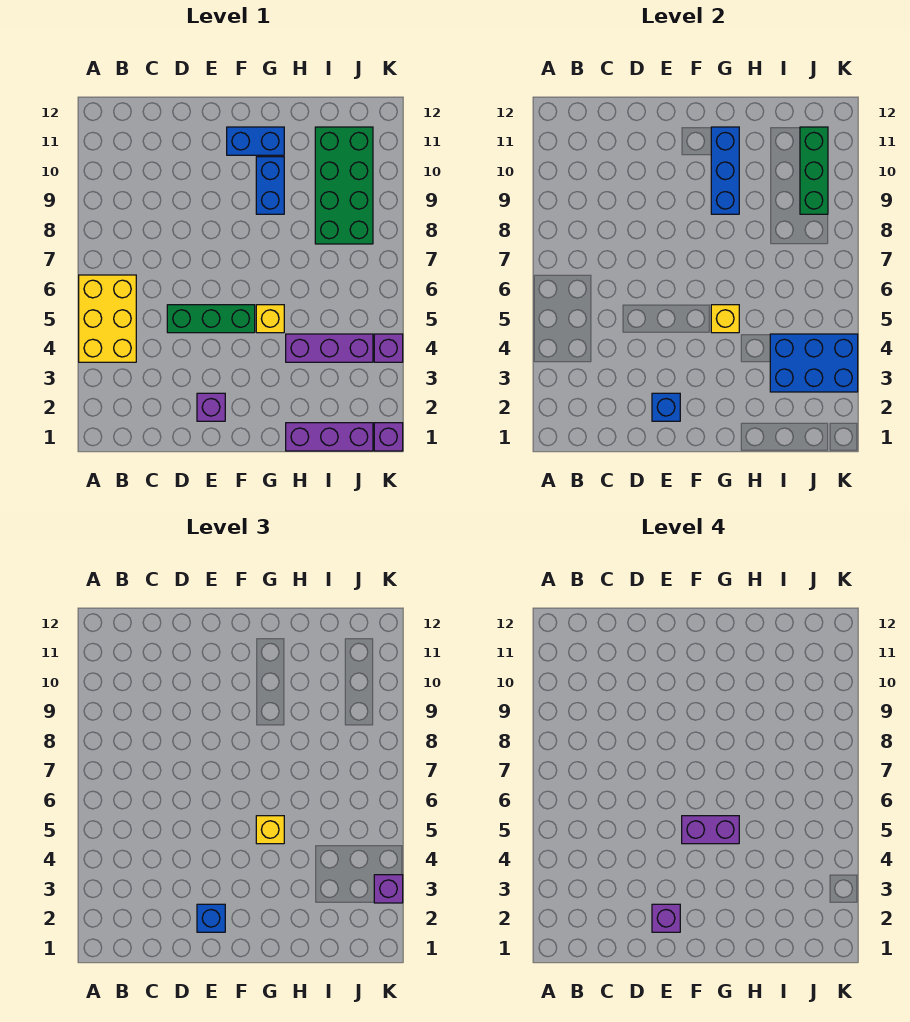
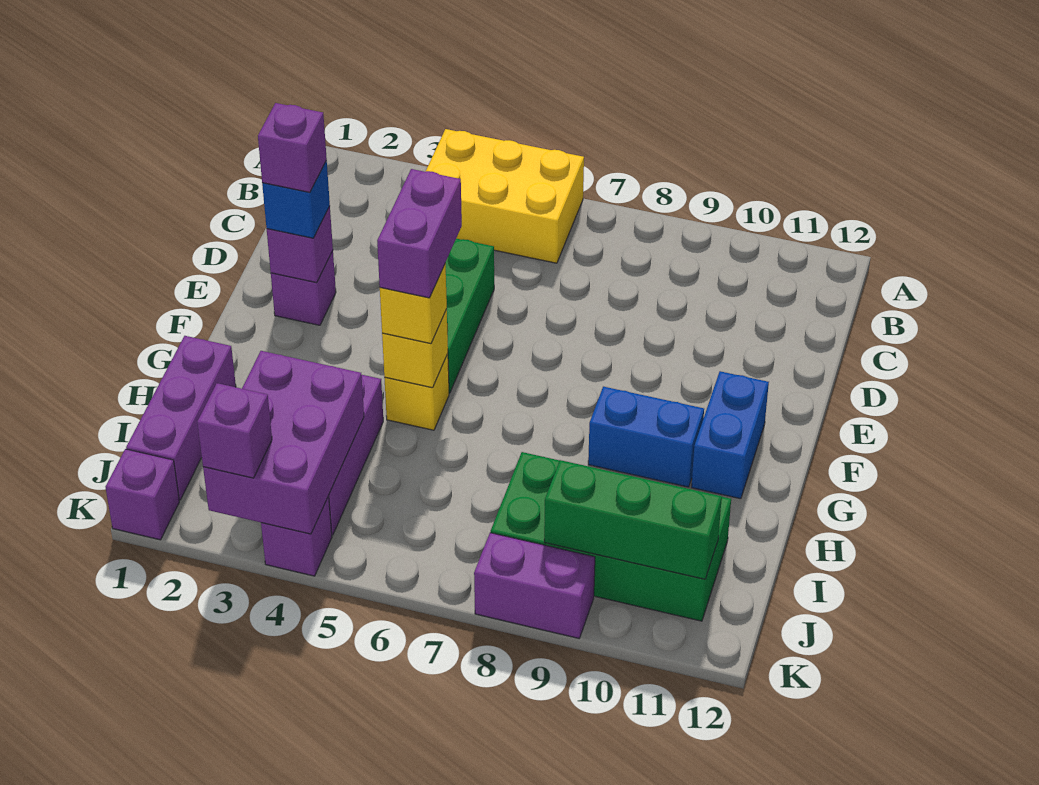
blue brick E2 level 2 -> purple brick E2 level 2
blue brick G9:G11 level 2 -> none
blue brick I3:K4 level 2 -> purple brick I3:K4 level 2
none -> purple brick K8:K9 level 1

